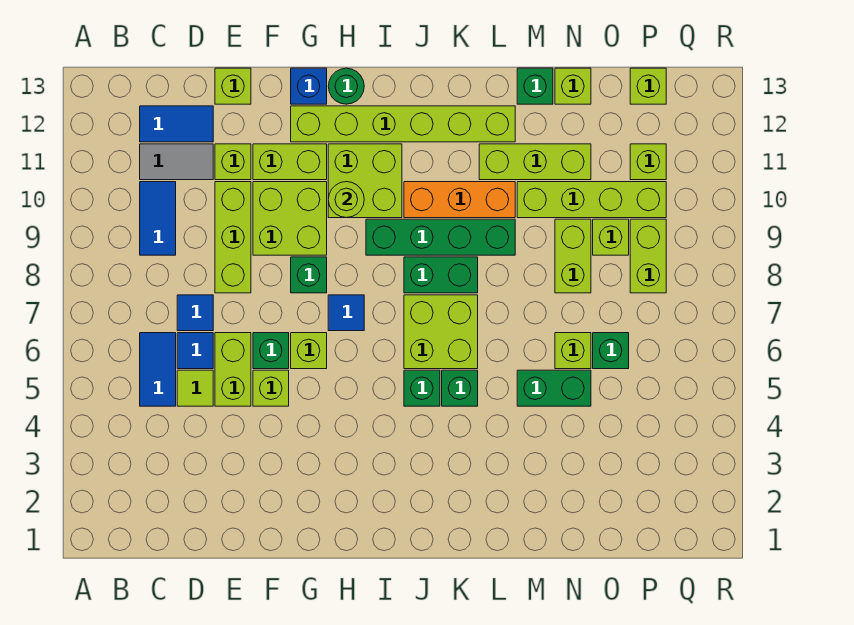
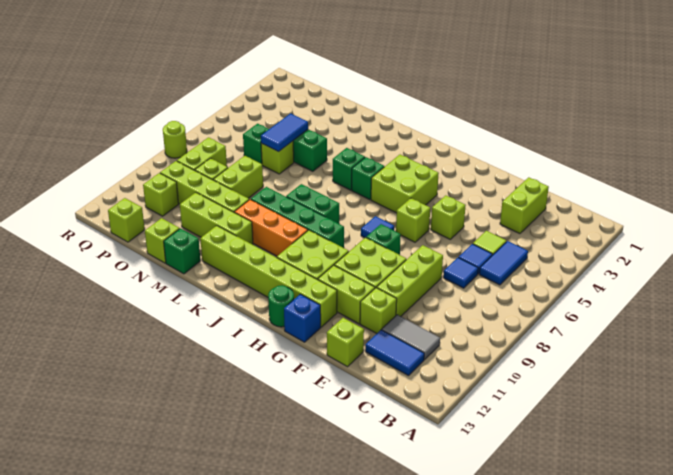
blue tile C9:C10 level 1 -> blue tile N5:N6 level 2
lime brick E5:E6 level 1 -> lime brick D2:D3 level 1
green brick F6 level 1 -> none
lime round brick H10 level 2 -> lime round brick R8 level 1
lime brick J6:K7 level 1 -> lime brick H4:I5 level 1

